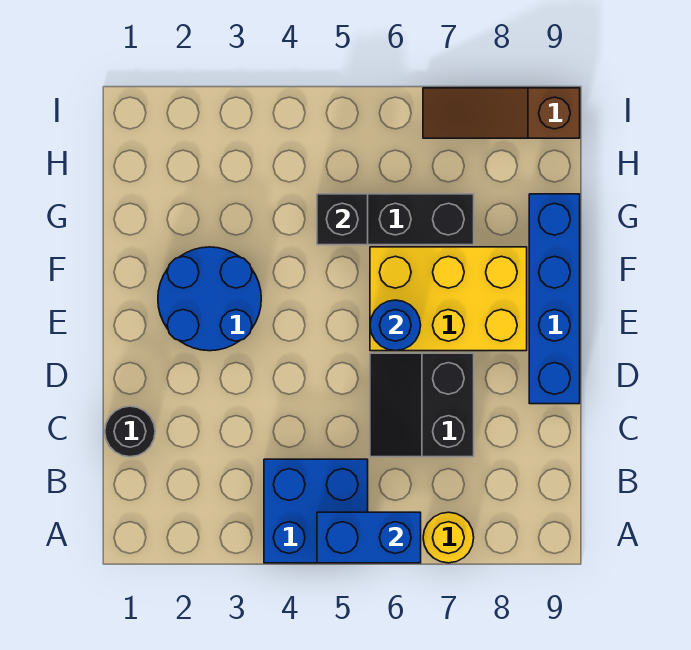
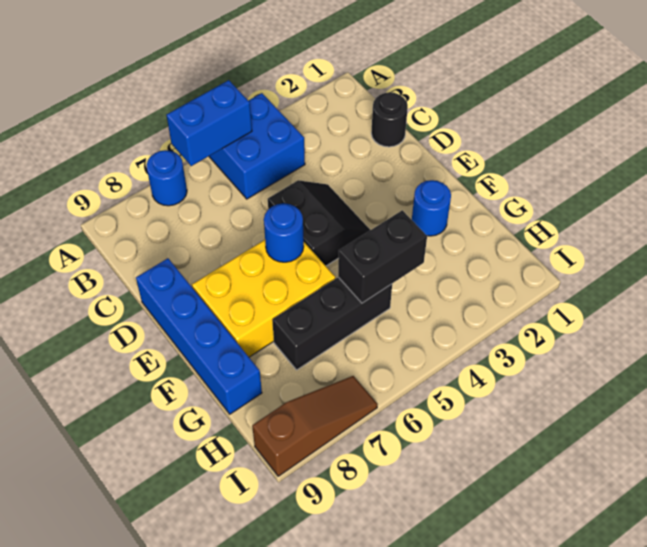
yellow round brick A7 level 1 -> blue round brick A7 level 1
black slope C6:D7 level 1 top 7 -> black slope D4:E5 level 1 top 5
blue round brick E2:F3 level 1 -> blue round brick F2 level 1
black brick G5 level 2 -> black brick G4:G5 level 2

